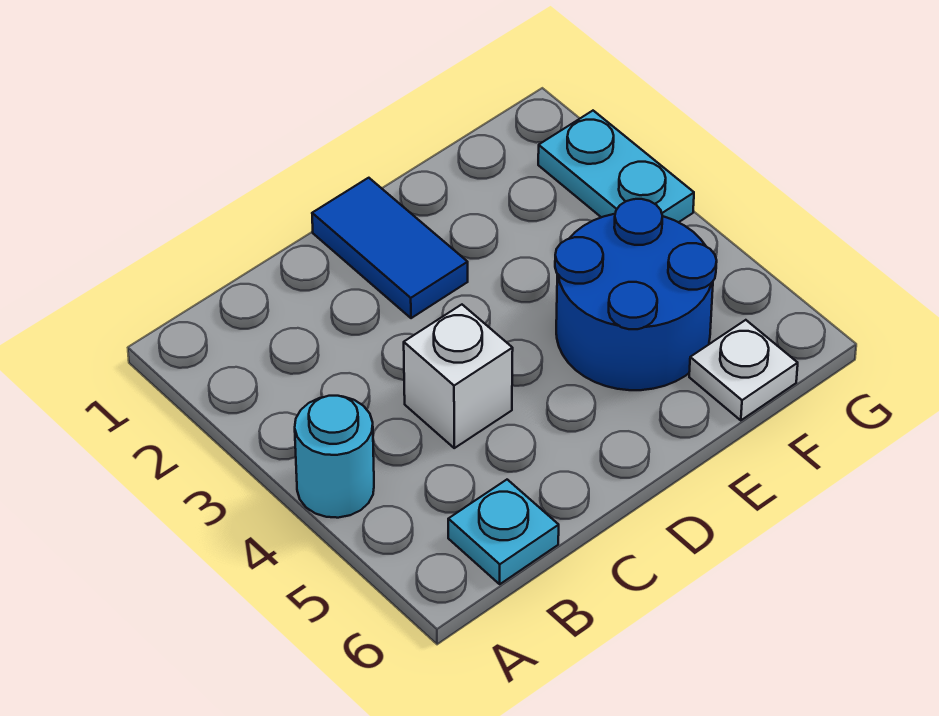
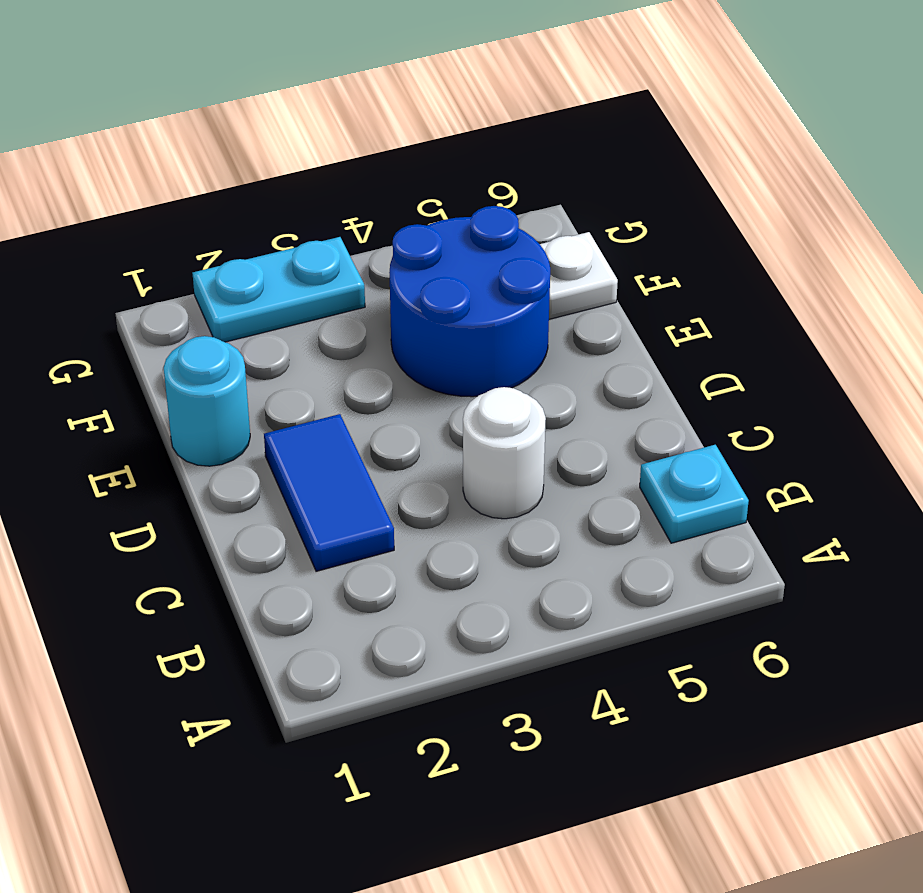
cyan round brick A4 level 1 -> cyan round brick E1 level 1
white brick C4 level 1 -> white round brick C4 level 1
blue tile D1:D2 level 1 -> blue tile C2:D2 level 1

